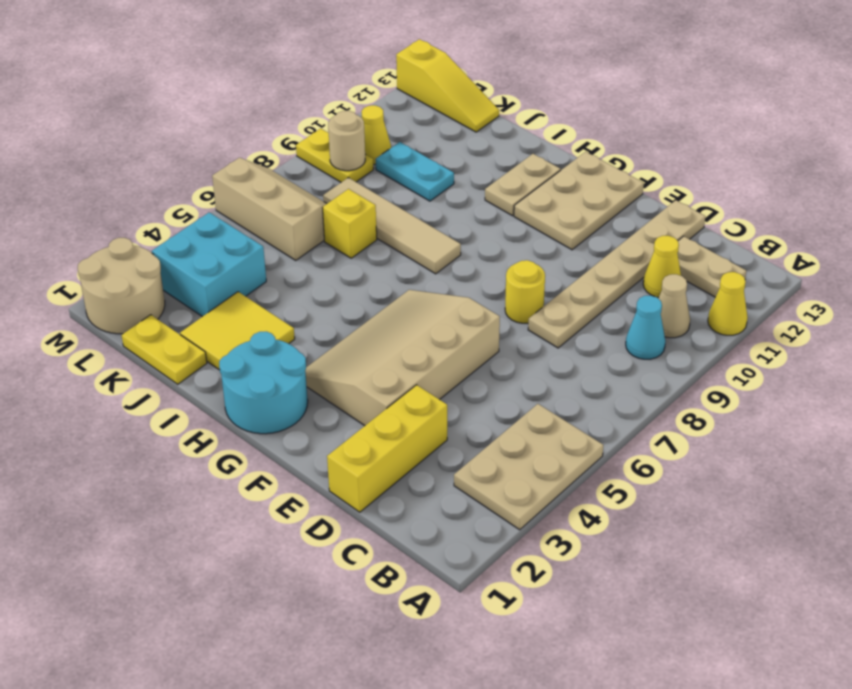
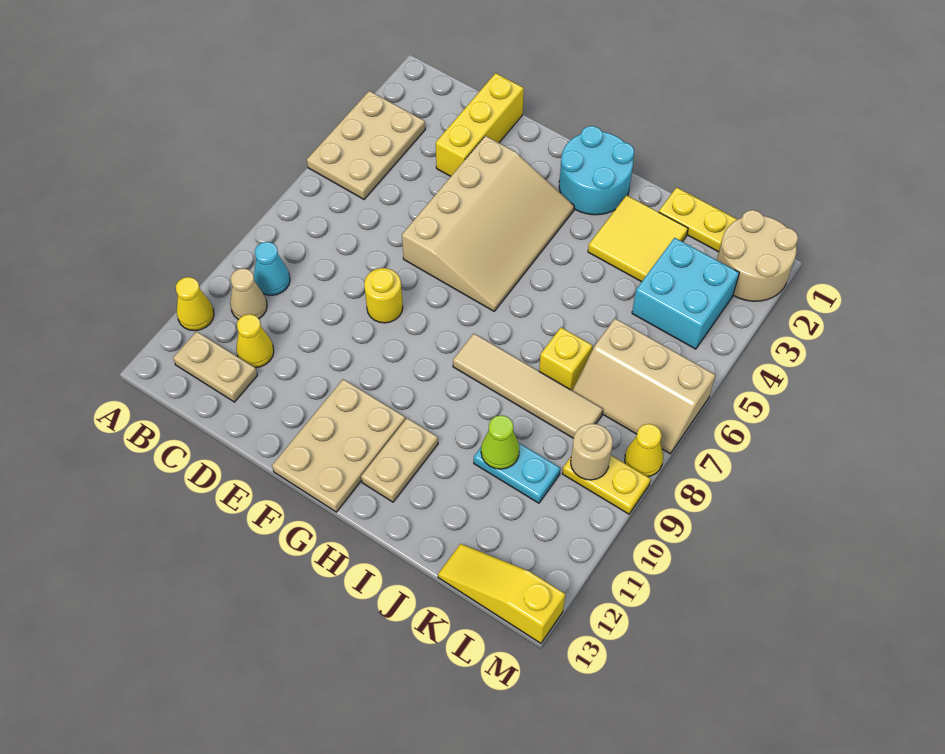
tan plate D8:D13 level 1 -> none
none -> lime cone J10 level 2
yellow cone L10 level 1 -> yellow cone M8 level 1

